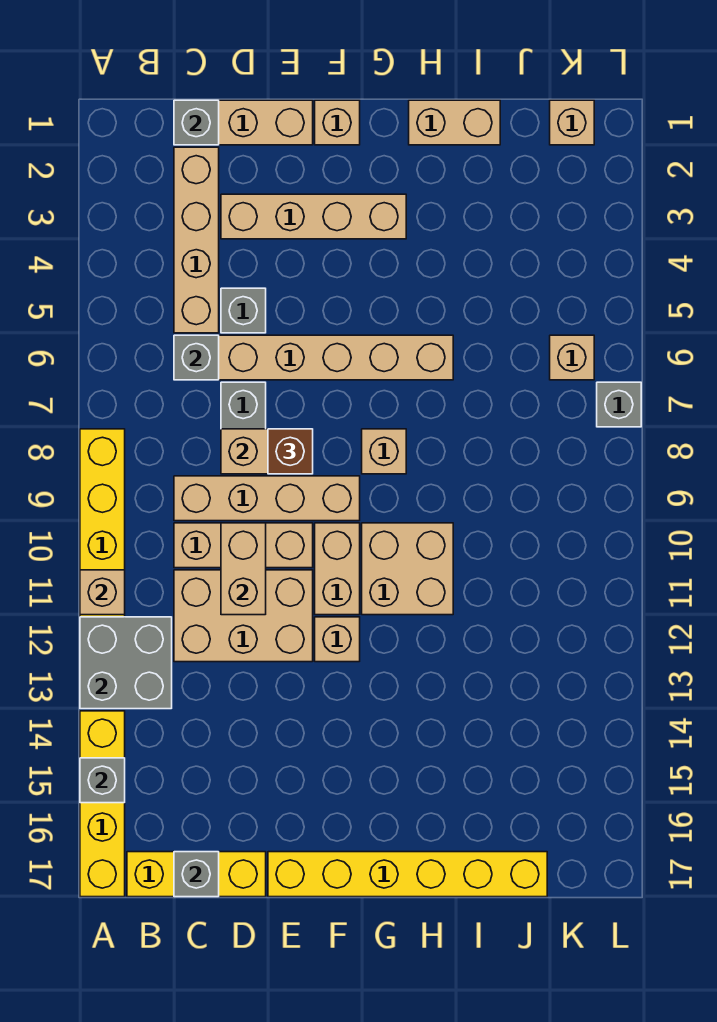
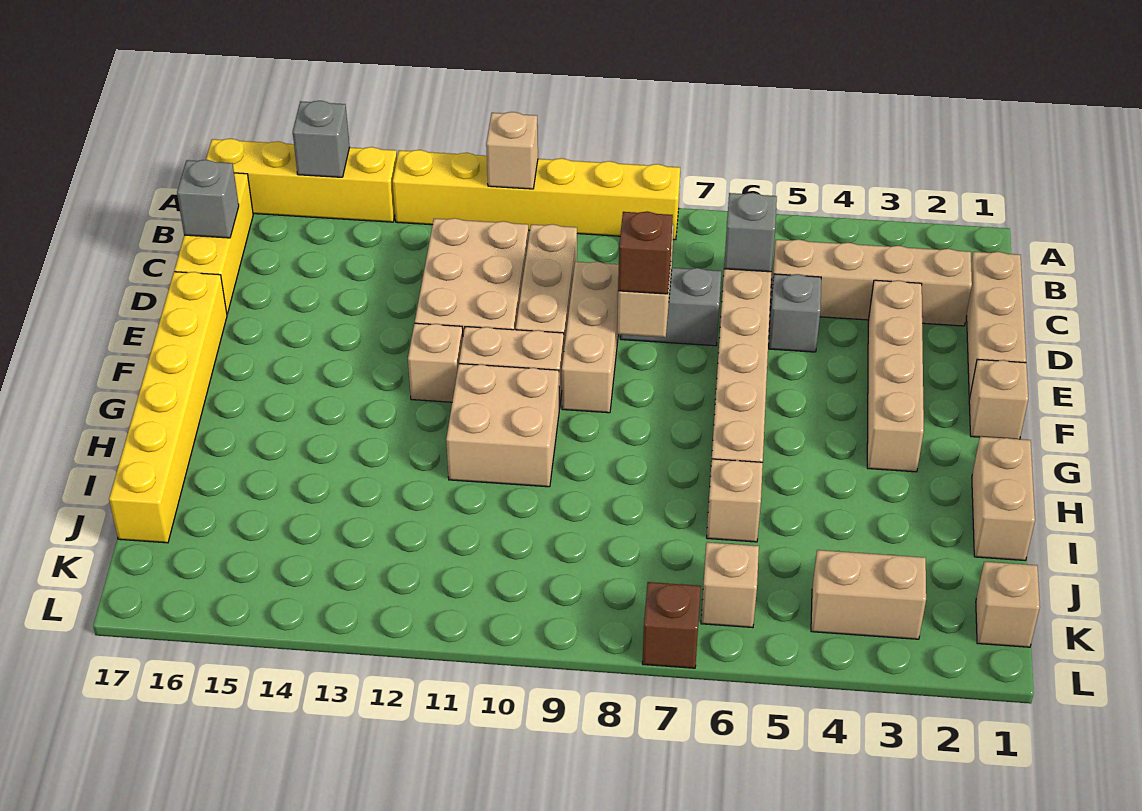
grey brick A12:B13 level 2 -> none
grey brick C1 level 2 -> none
tan brick C9:F9 level 1 -> tan brick D9:F9 level 1
tan brick D10:D11 level 2 -> tan brick K3:K4 level 1
tan brick G8 level 1 -> tan brick I6 level 1
grey brick L7 level 1 -> brown brick L7 level 1

